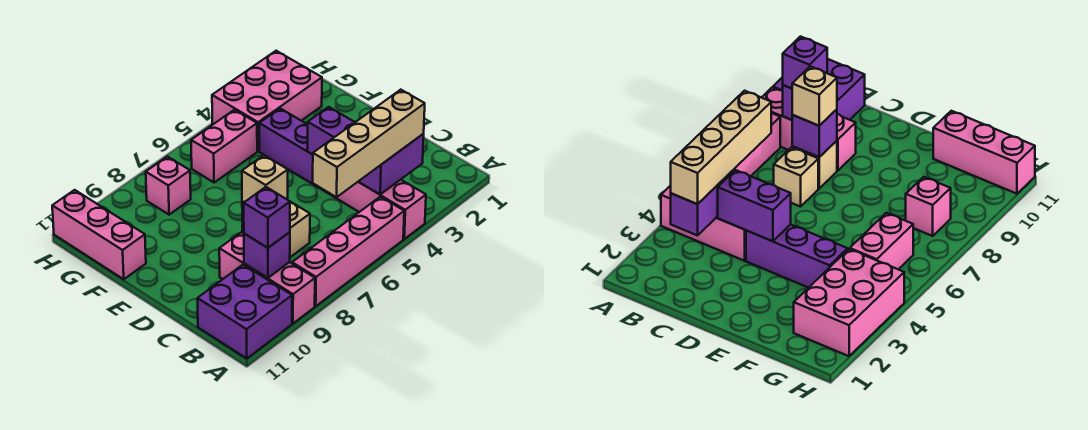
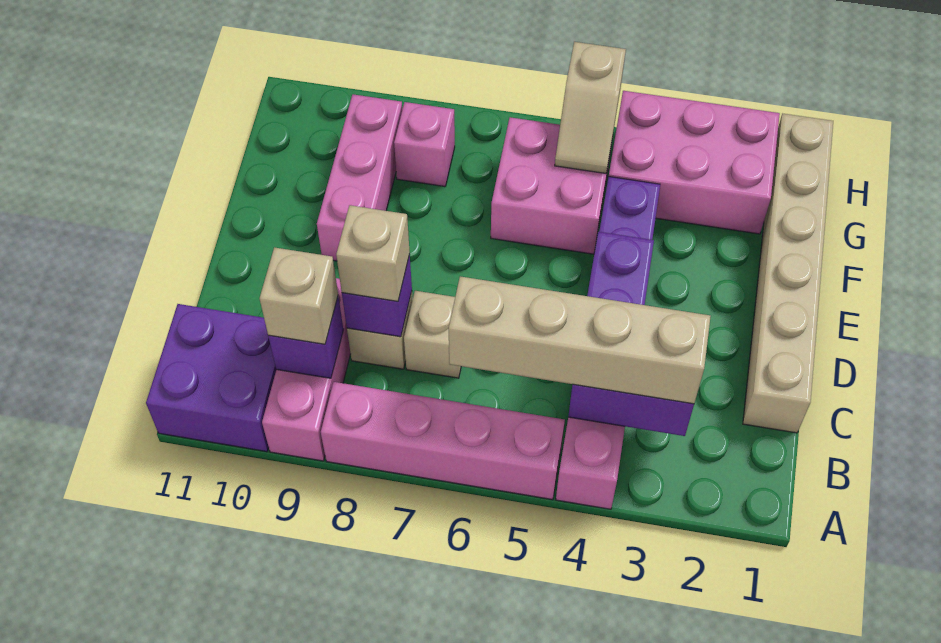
purple brick B9 level 3 -> tan brick B9 level 3
none -> tan brick C1:H1 level 1
pink brick F11:H11 level 1 -> pink brick E9:G9 level 1
pink brick G5:G6 level 1 -> pink brick F5:G6 level 1
none -> tan slope G5:H5 level 2 top H

